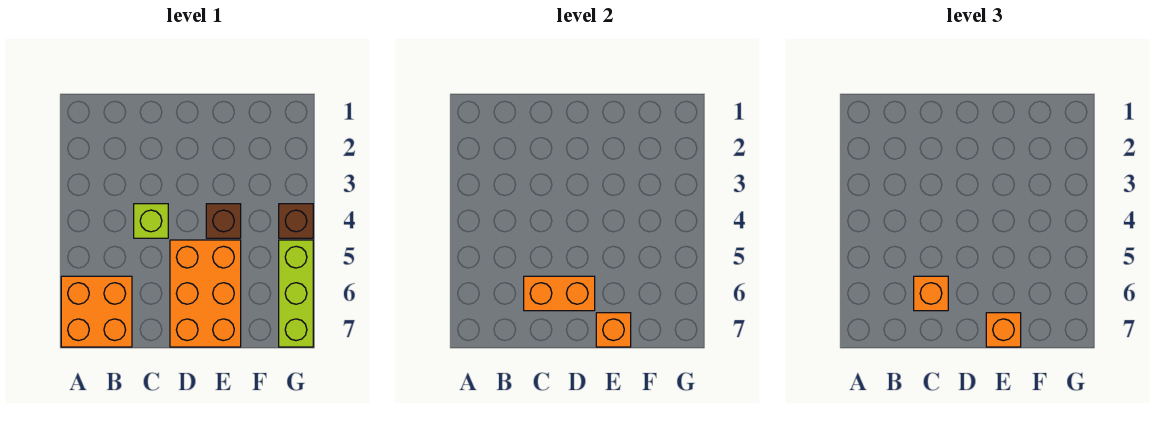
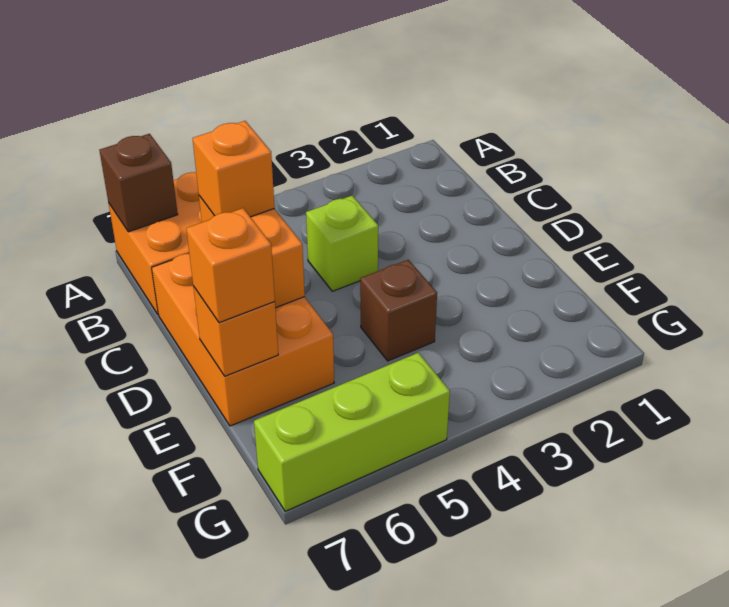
orange brick D5:E7 level 1 -> orange brick C6:E7 level 1
brown brick G4 level 1 -> brown brick A7 level 2

